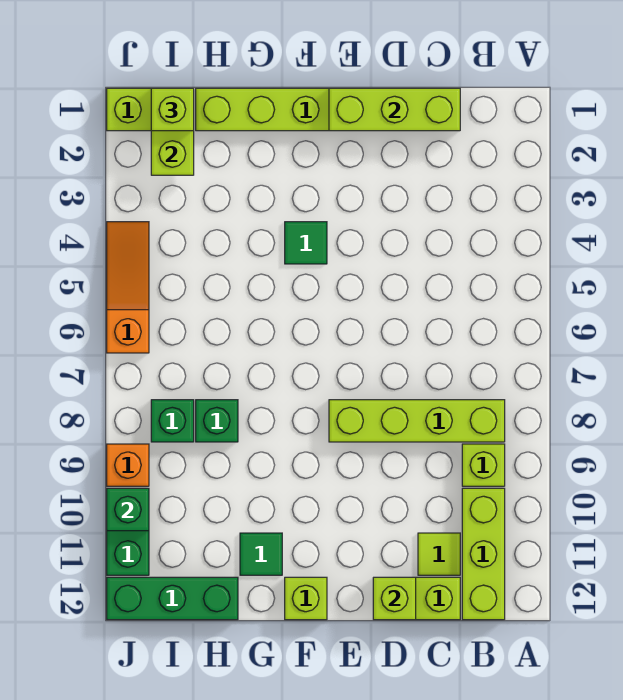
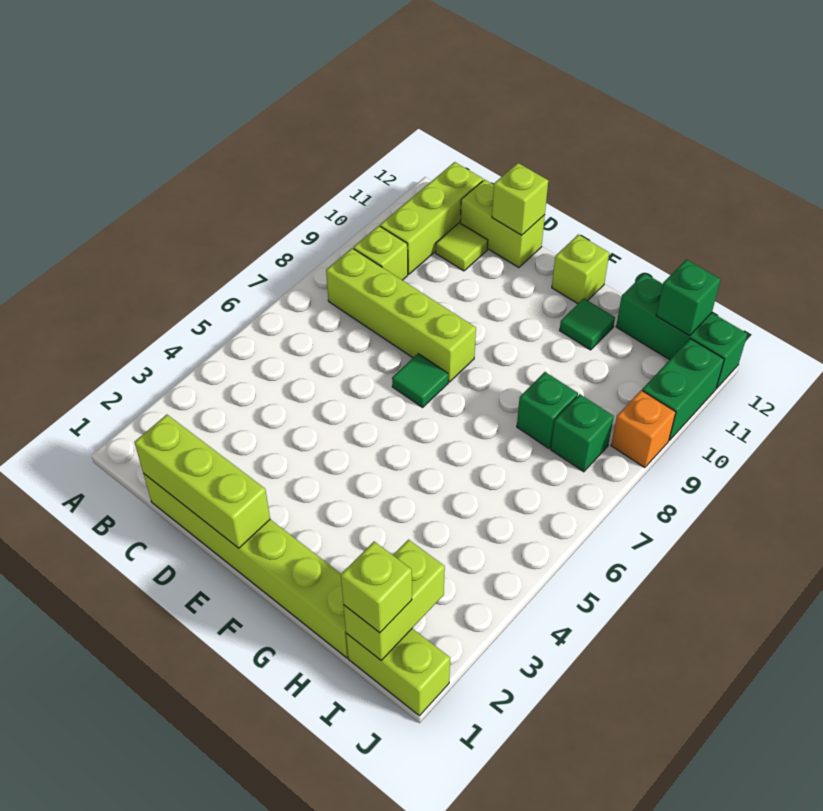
green tile F4 level 1 -> green tile E7 level 1
orange slope J4:J6 level 1 top 6 -> none
green brick J10 level 2 -> green brick I12 level 2

